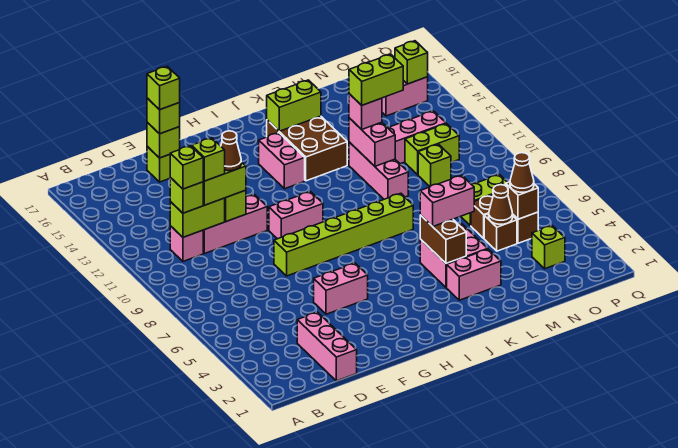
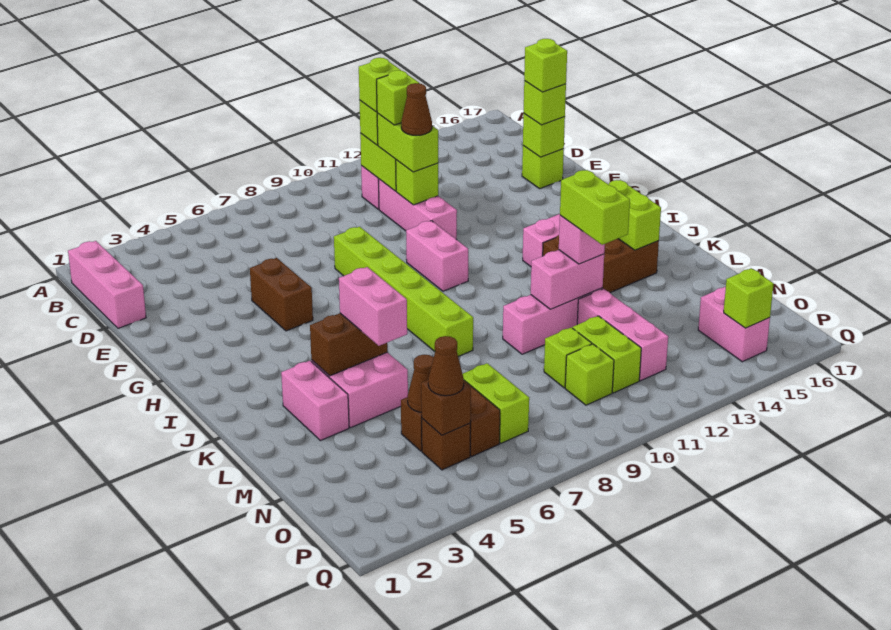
pink brick D1:D3 level 1 -> pink brick B1:D1 level 1
pink brick F5:G5 level 1 -> brown brick F5:G5 level 1
lime brick O3 level 1 -> lime brick O10 level 1

